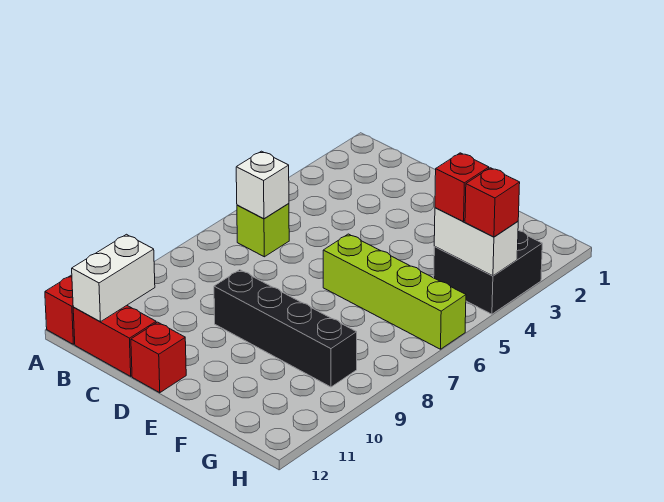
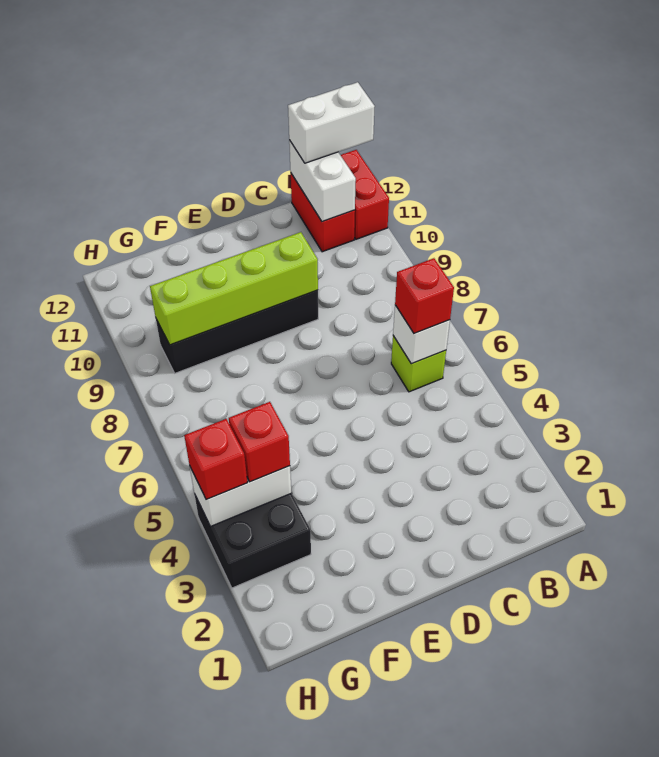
none -> white brick A12:B12 level 3
red brick B12:C12 level 1 -> red brick B11:B12 level 1
red brick D12 level 1 -> red brick B6 level 3
lime brick E6:H6 level 1 -> lime brick D9:G9 level 2

